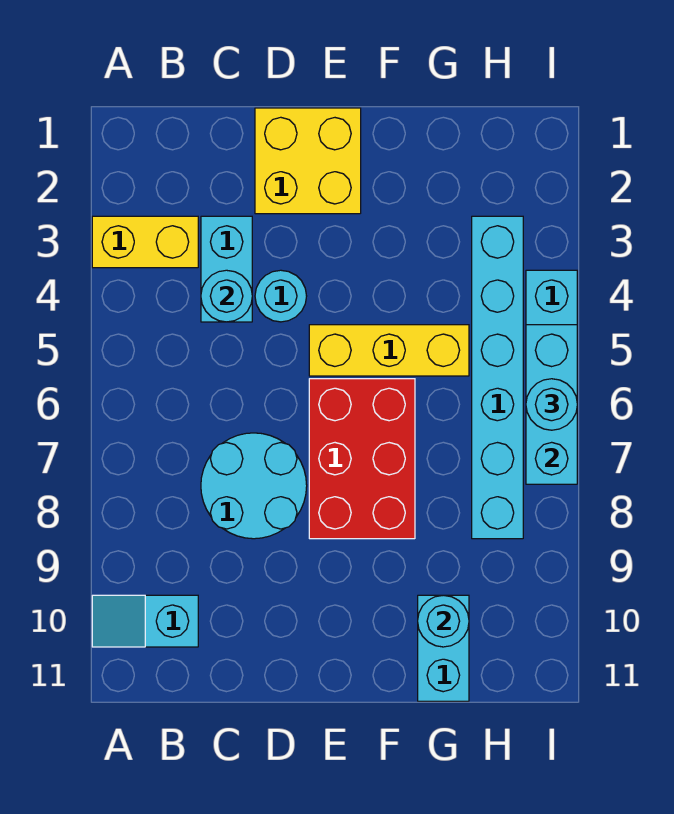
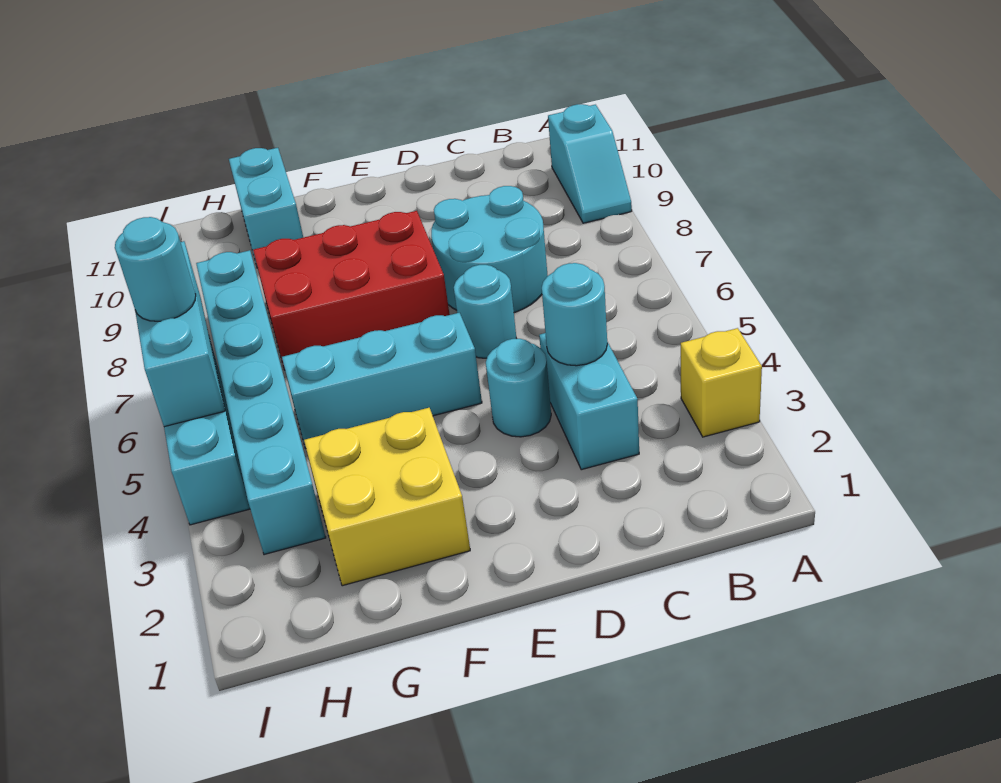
yellow brick A3:B3 level 1 -> yellow brick A3 level 1
cyan slope A10:B10 level 1 top B -> cyan slope A9:A10 level 1 top 10
yellow brick D1:E2 level 1 -> yellow brick F2:G3 level 1
yellow brick E5:G5 level 1 -> cyan brick E5:G5 level 1
red brick E6:F8 level 1 -> red brick E7:G8 level 1
cyan round brick G10 level 2 -> cyan round brick D6 level 1

